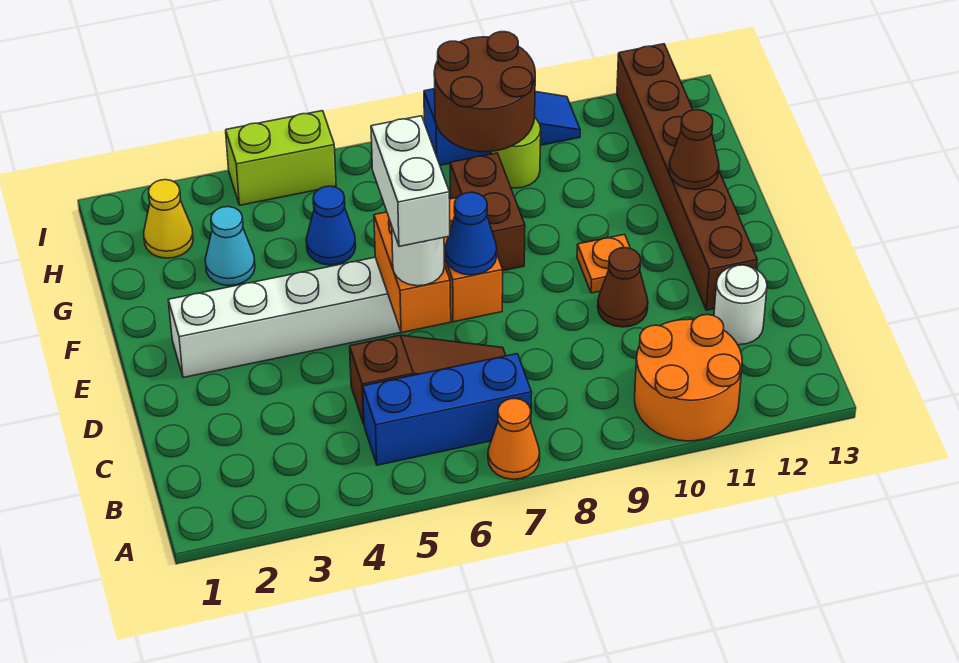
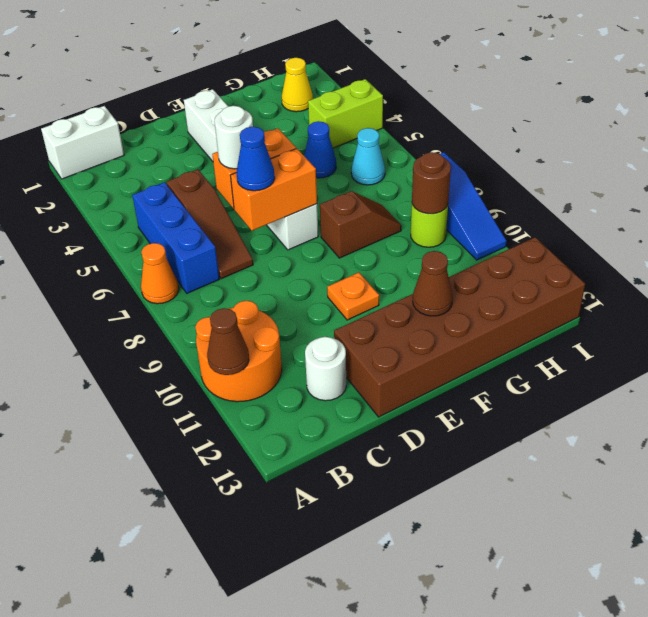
white brick D6:E6 level 4 -> white brick A1:B1 level 1
brown cone D10 level 1 -> brown cone A11 level 2
brown brick D12:I12 level 1 -> brown brick D12:I13 level 1
brown brick F8:G8 level 1 -> brown slope F8:G8 level 1 top F
cyan cone G3 level 1 -> cyan cone H6 level 1
brown round brick H8:I9 level 2 -> brown round brick H9 level 2
lime brick I4:I5 level 1 -> lime brick H4:I4 level 1

